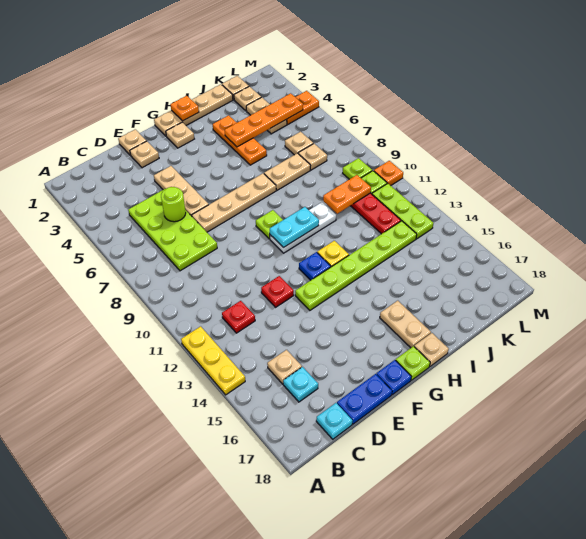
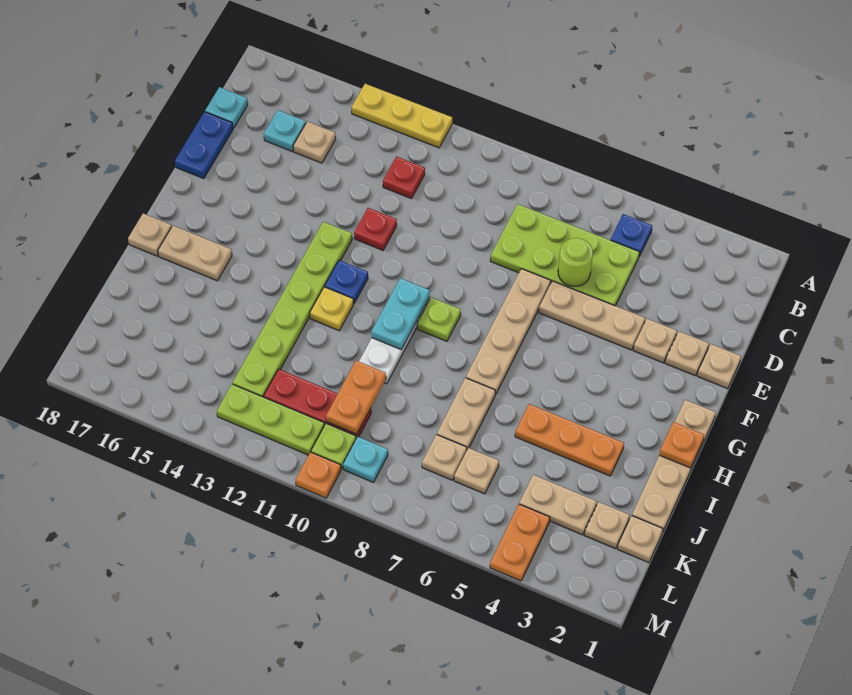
blue plate F18 level 1 -> blue plate B5 level 1
tan plate G2 level 1 -> tan plate E3 level 1
lime plate G18 level 1 -> none
orange plate I4:L4 level 2 -> none
lime plate L9 level 1 -> cyan plate L9 level 1

